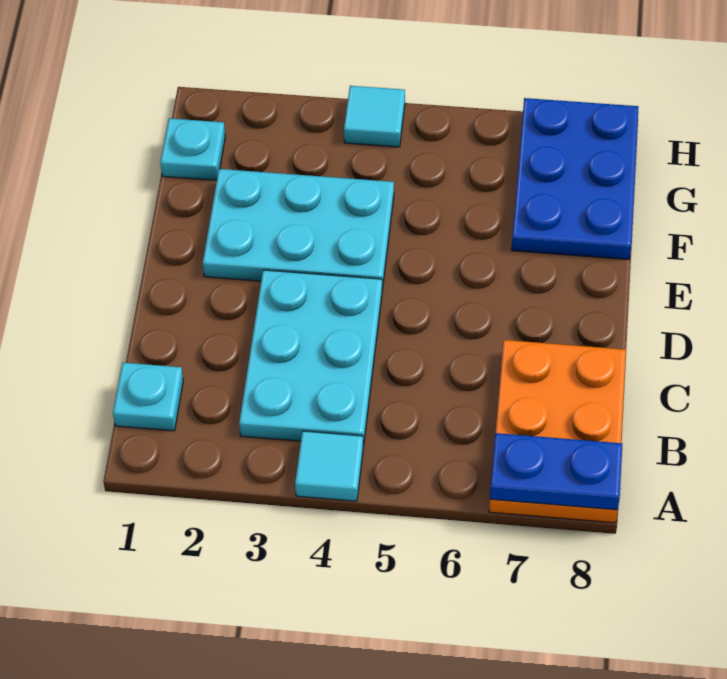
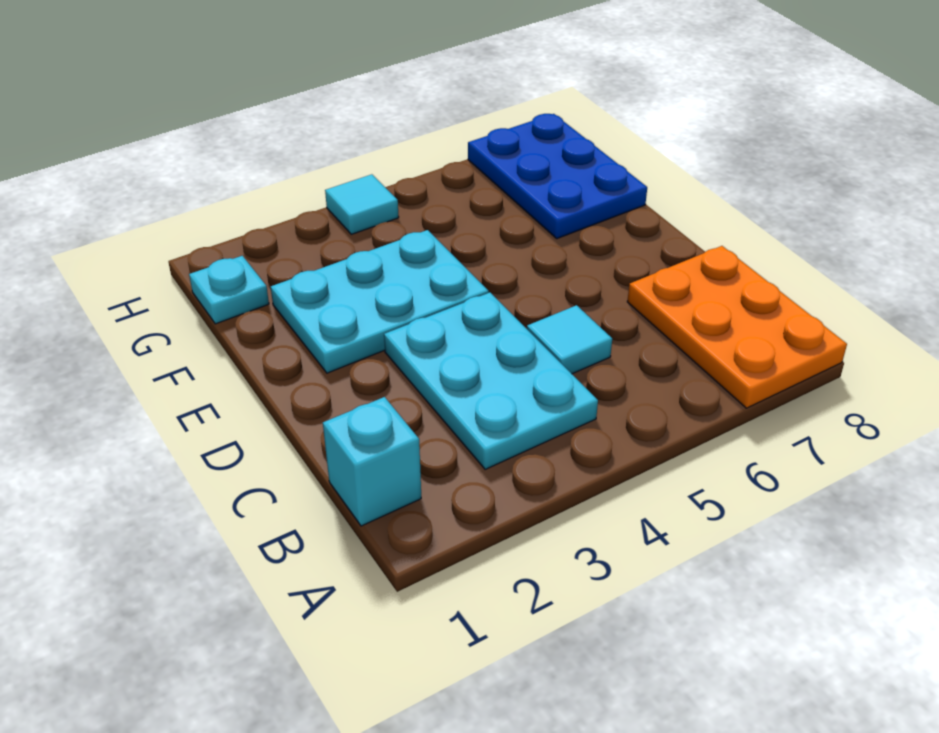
cyan tile A4 level 1 -> cyan tile C5 level 1
blue plate A7:A8 level 2 -> none
cyan plate B1 level 1 -> cyan brick B1 level 1

